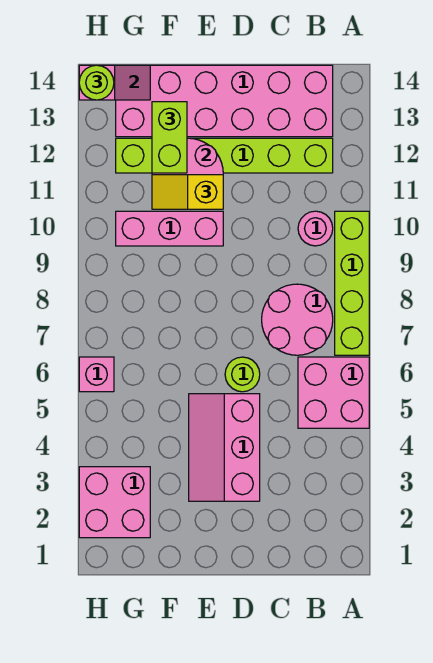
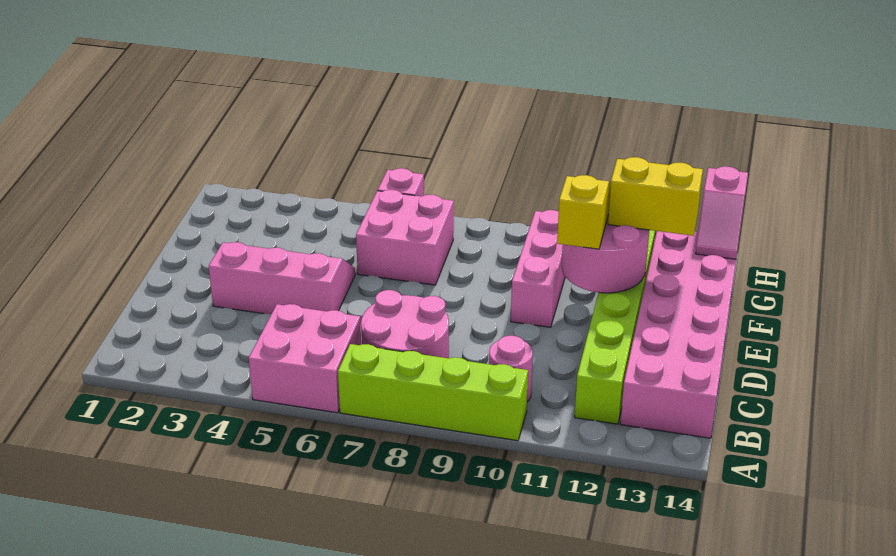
lime round brick D6 level 1 -> none
lime brick F12:F13 level 3 -> yellow brick F12:F13 level 3
pink brick G2:H3 level 1 -> pink brick F6:G7 level 1
lime round brick H14 level 3 -> none

